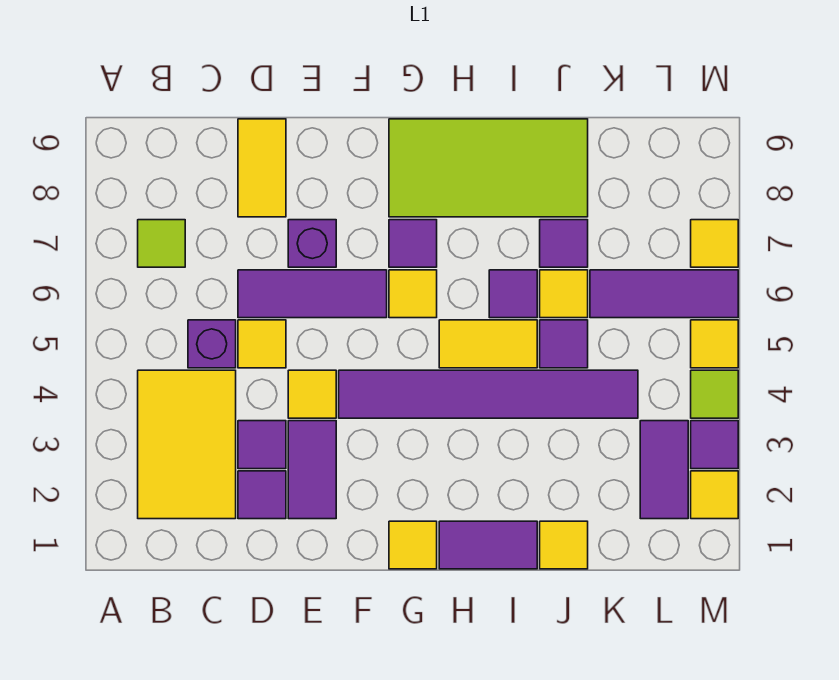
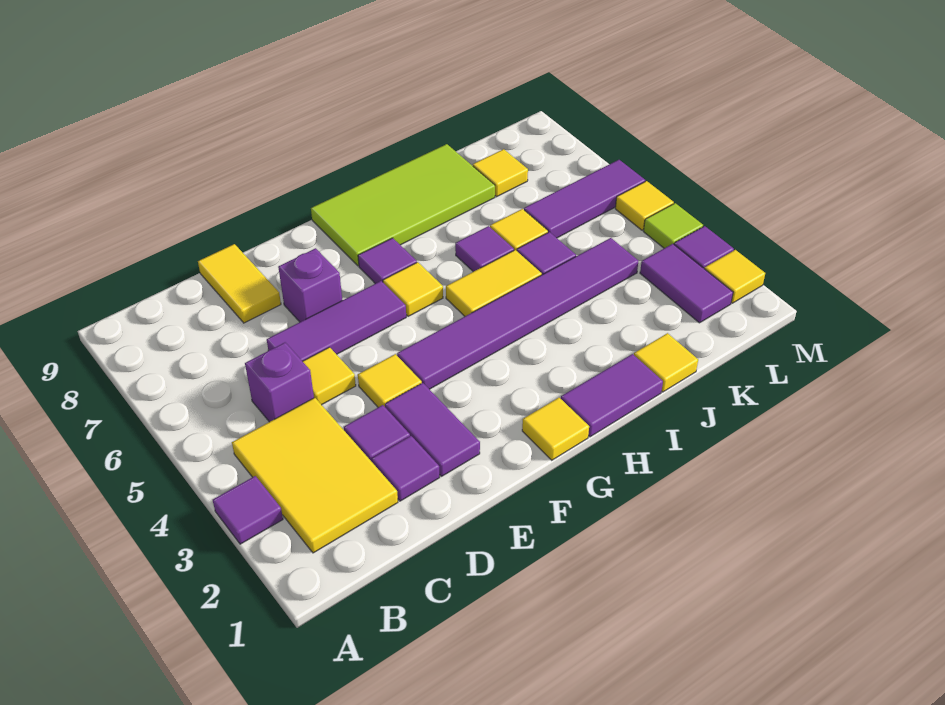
lime tile B7 level 1 -> none
purple tile J7 level 1 -> purple tile A3 level 1
yellow tile M7 level 1 -> yellow tile K8 level 1

